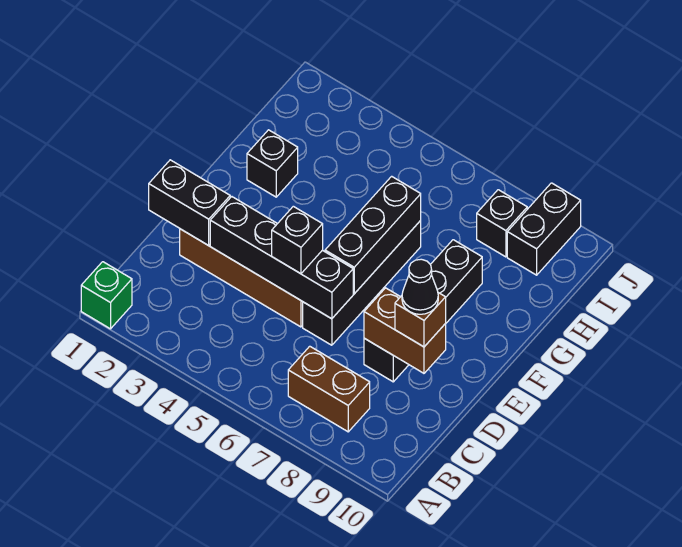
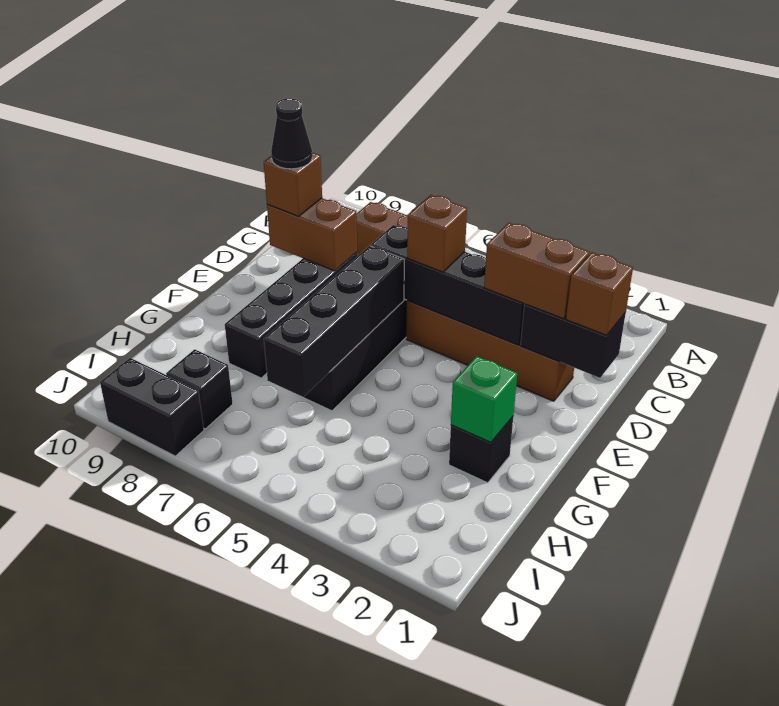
green brick A1 level 1 -> green brick G2 level 2
none -> brown brick D1 level 3
none -> brown brick D2:D3 level 3
black brick D5 level 3 -> brown brick D5 level 3
black brick E6:G6 level 2 -> black brick E6:H6 level 2
black brick I9:J9 level 1 -> black brick J8:J9 level 1

